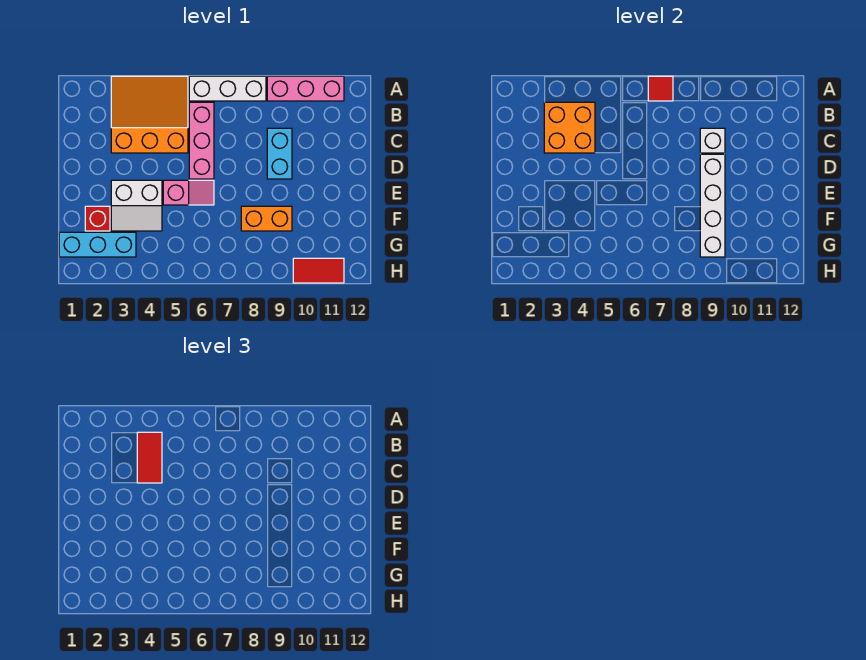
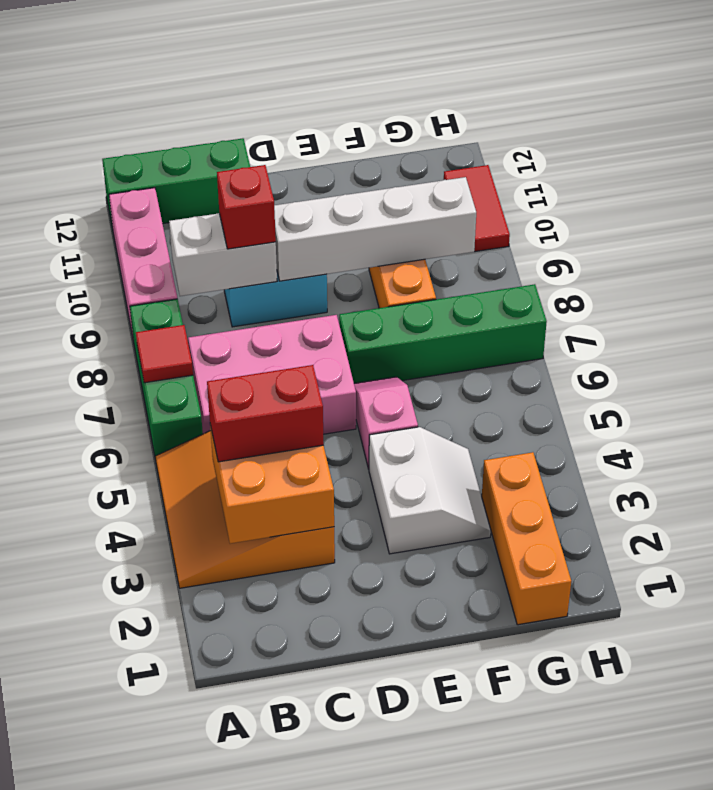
white brick A6:A8 level 1 -> green brick A6:A8 level 1
none -> green brick A12:C12 level 1
red tile B4:C4 level 3 -> red brick B4:C4 level 3
pink brick B6:D6 level 1 -> pink brick B6:D7 level 1
white brick C9 level 2 -> white brick B9:C9 level 2
none -> green brick E7:H7 level 1
red brick F2 level 1 -> red brick C9 level 3
cyan brick G1:G3 level 1 -> orange brick G1:G3 level 1

